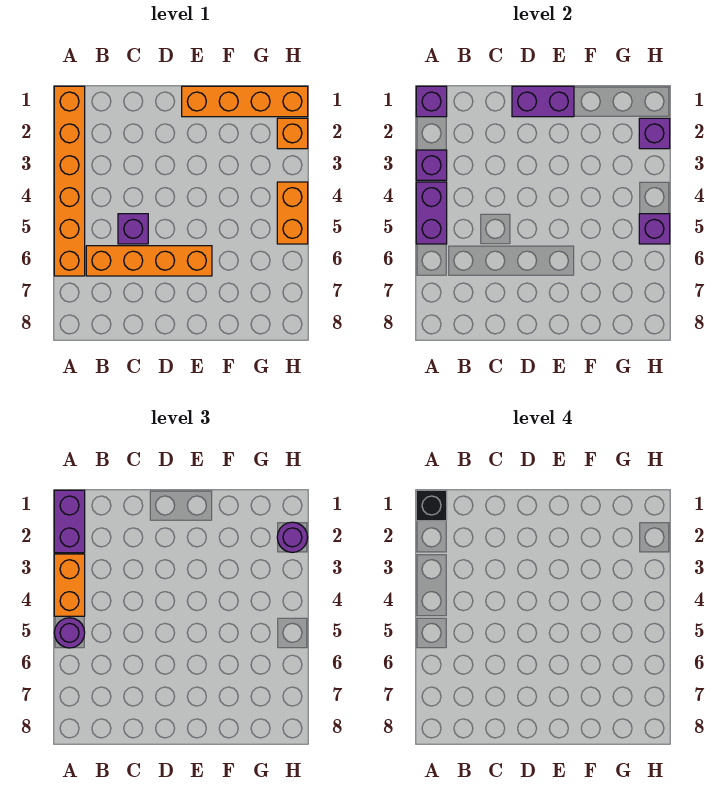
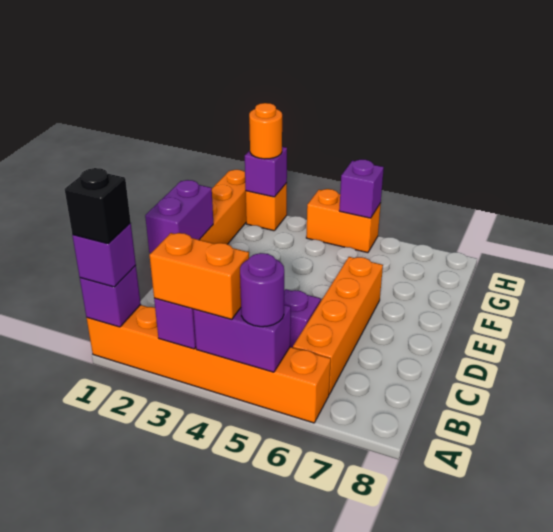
purple brick A1:A2 level 3 -> purple brick A1 level 3
purple round brick H2 level 3 -> orange round brick H2 level 3

